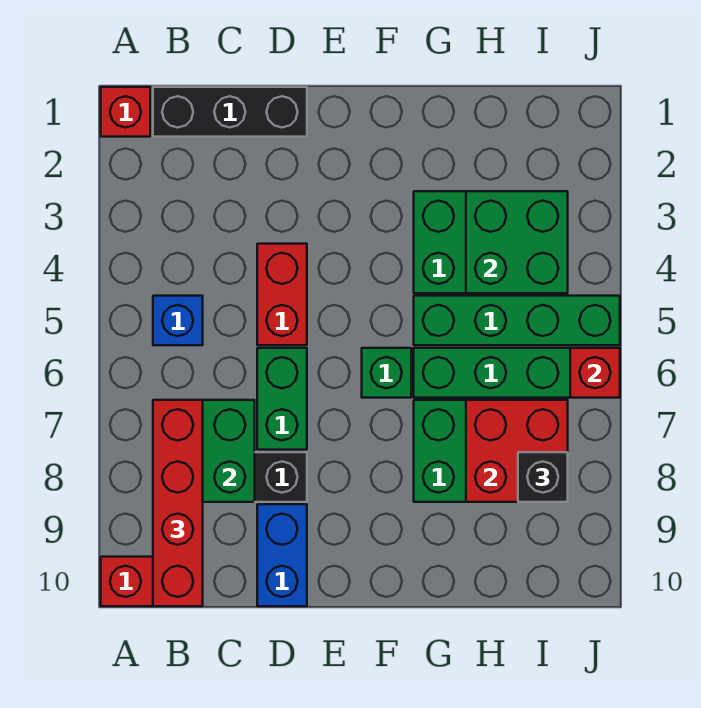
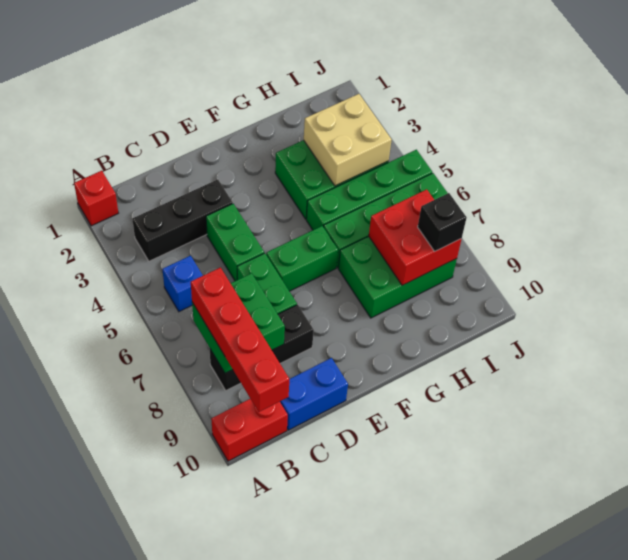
black brick B1:D1 level 1 -> black brick B3:D3 level 1
red brick D4:D5 level 1 -> green brick D4:D5 level 1
blue brick D9:D10 level 1 -> blue brick C10:D10 level 1
green brick F6 level 1 -> green brick E6:F6 level 1
green brick H3:I4 level 2 -> tan brick H3:I4 level 2
red brick J6 level 2 -> none

